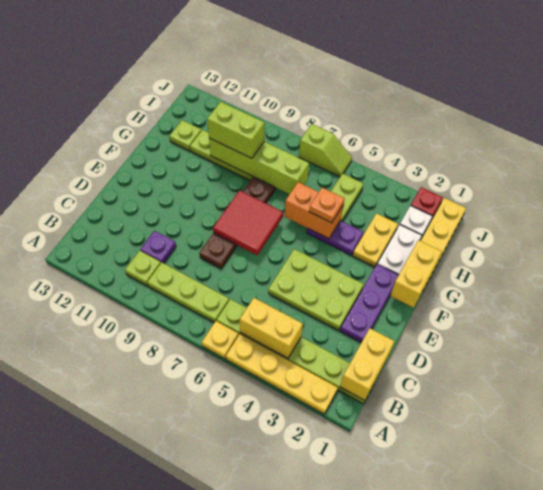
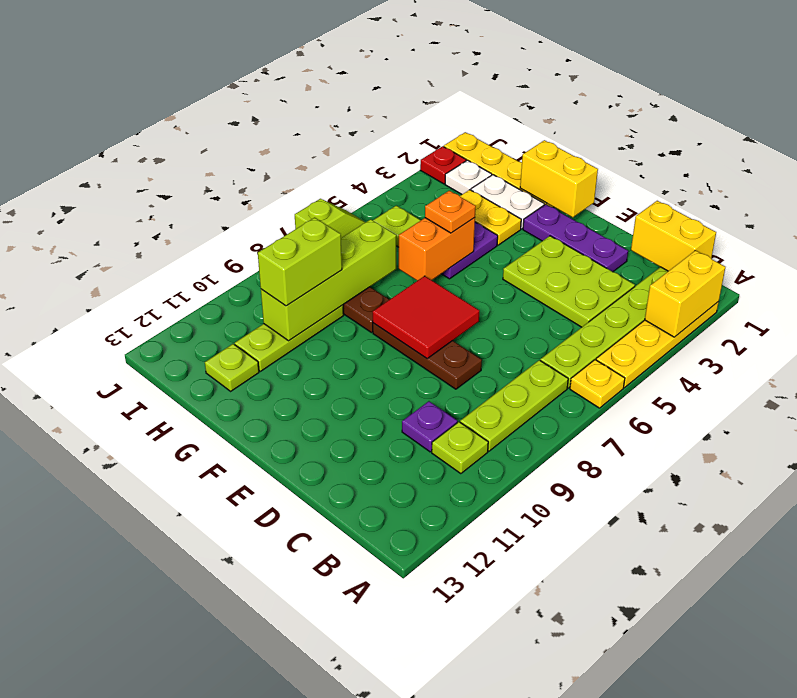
yellow brick B4:B5 level 2 -> yellow brick A2:A3 level 2
lime plate D3:E5 level 1 -> lime plate C3:E4 level 1

